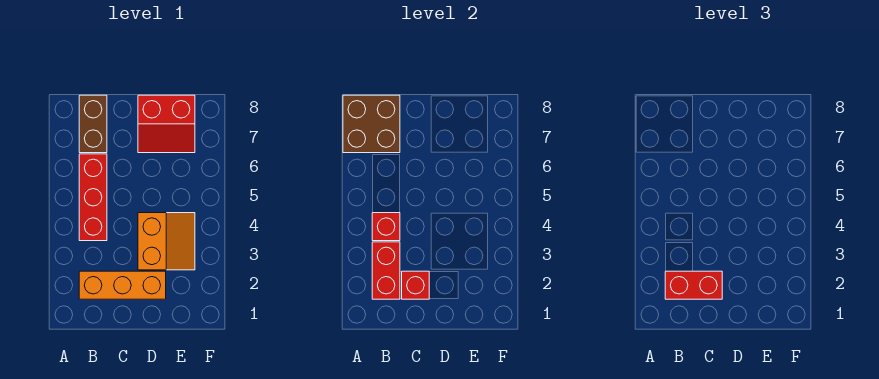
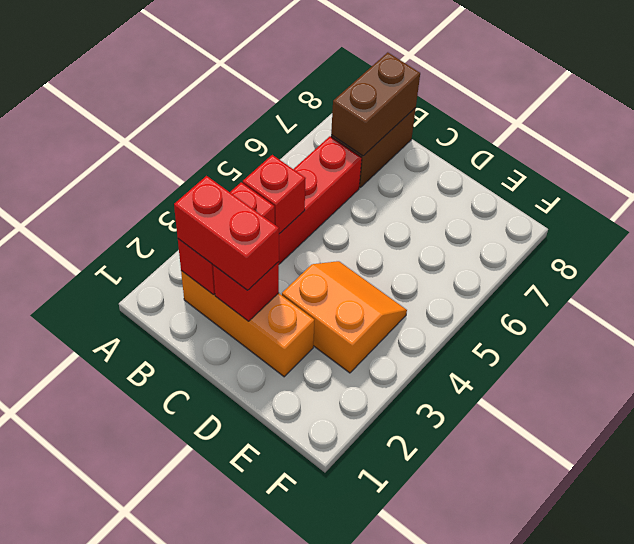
brown brick A7:B8 level 2 -> brown brick B7:B8 level 2
orange slope D3:E4 level 1 top D -> orange slope D3:E4 level 1 top 3
red slope D7:E8 level 1 top 8 -> none

